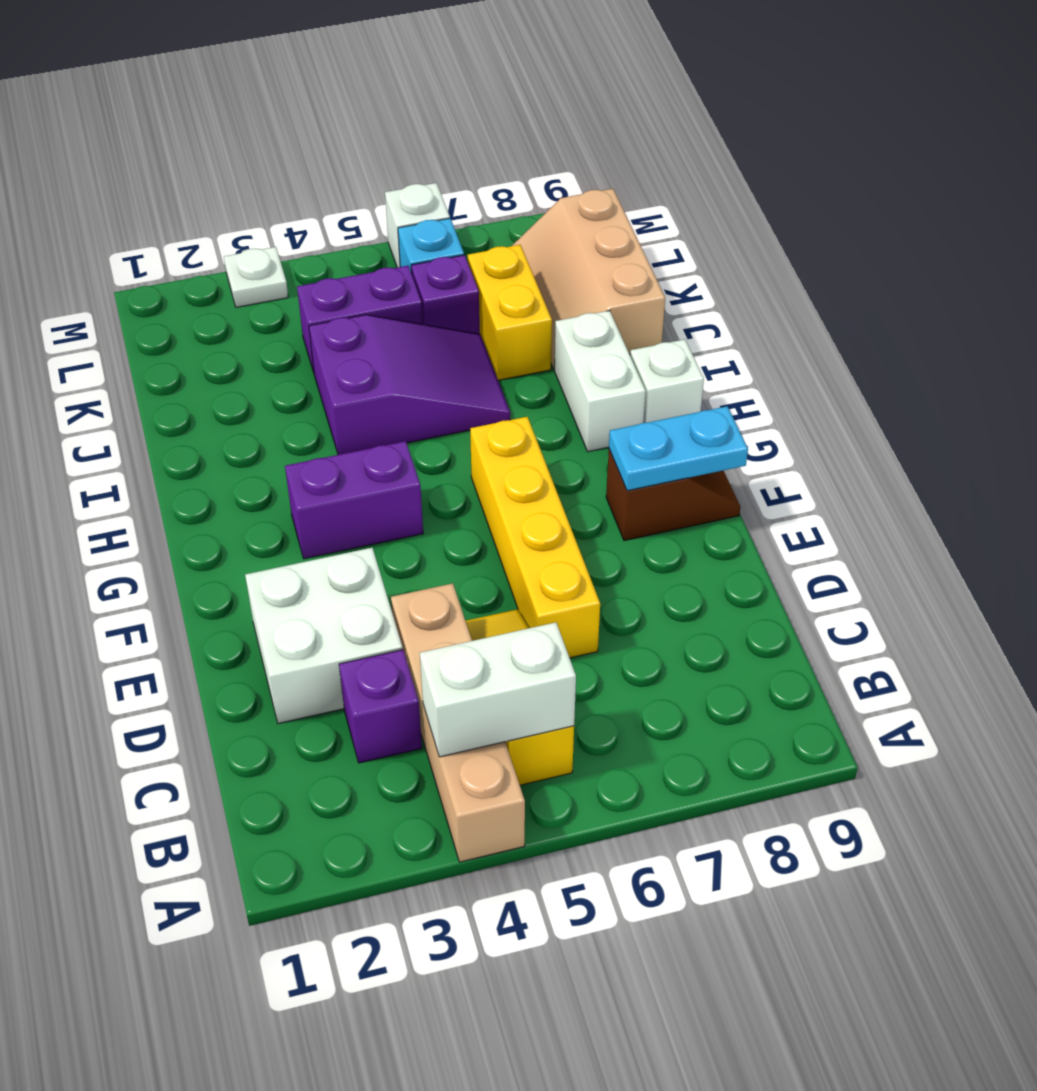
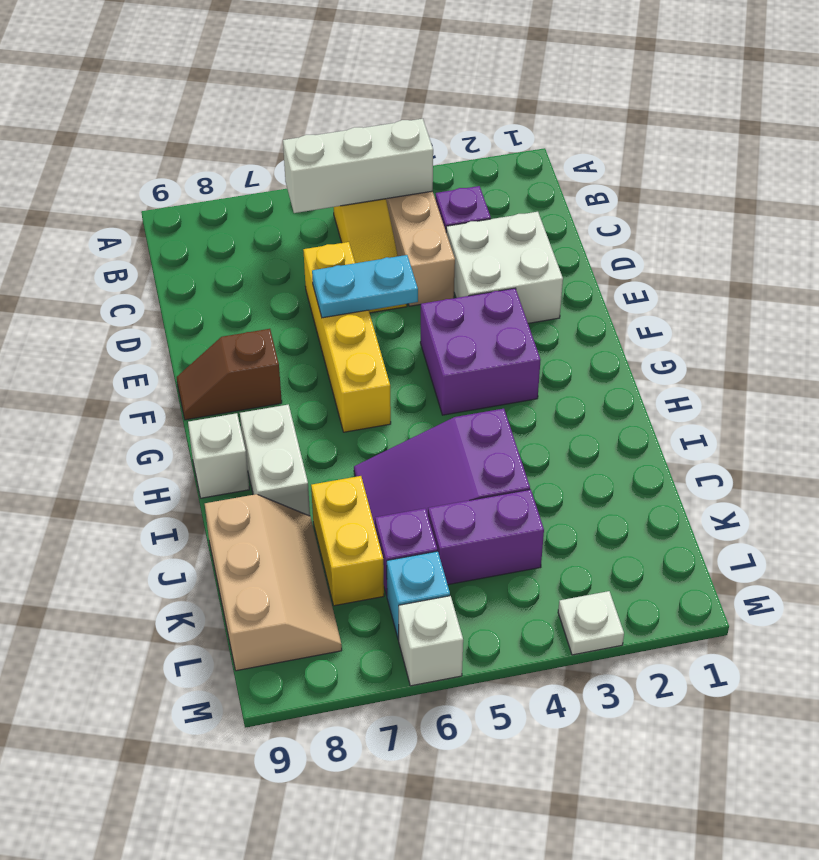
white brick B4:B5 level 2 -> white brick B4:B6 level 2
cyan plate F8:F9 level 2 -> cyan plate E5:E6 level 2
purple brick G3:G4 level 1 -> purple brick F3:G4 level 1

